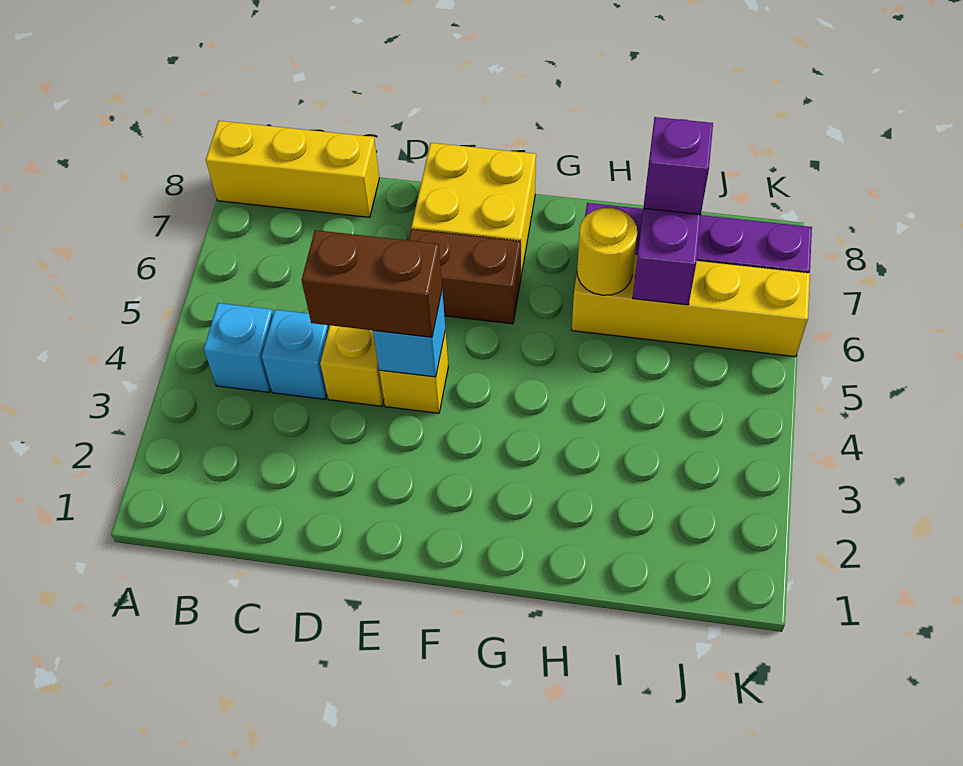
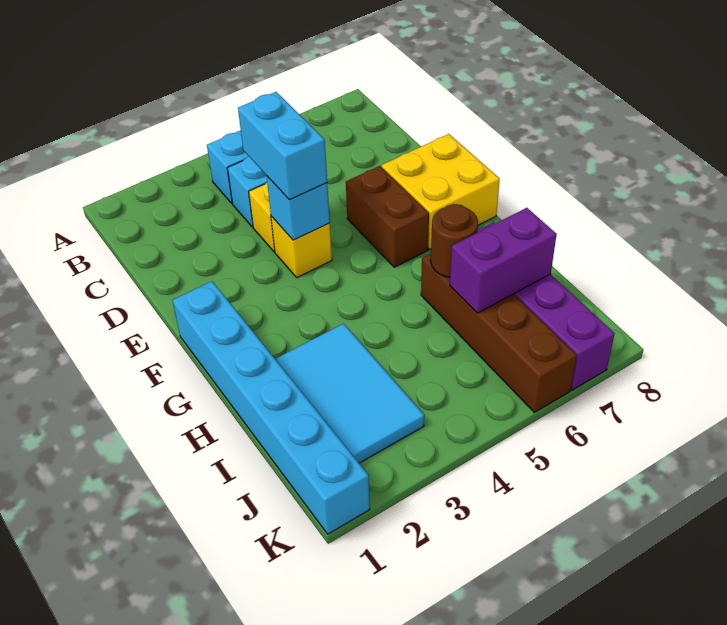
yellow brick A8:C8 level 1 -> none
brown brick D4:E4 level 3 -> cyan brick D4:E4 level 3
none -> cyan brick F1:K1 level 1
none -> cyan tile H2:J3 level 1
yellow brick H6:K6 level 1 -> brown brick H6:K6 level 1
yellow round brick H6 level 2 -> brown round brick H6 level 2
purple brick I7 level 3 -> none

